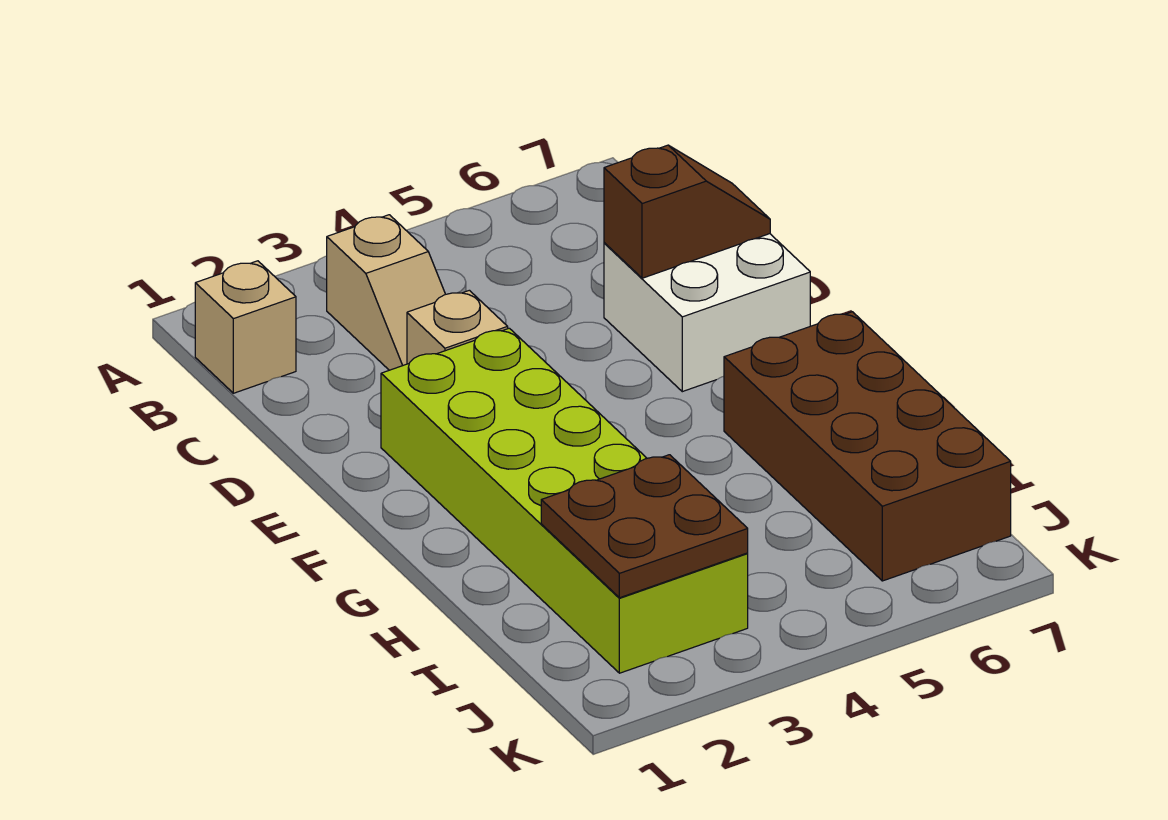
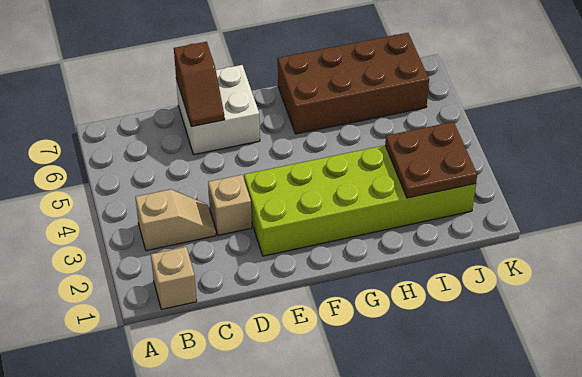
brown slope D6:D7 level 2 top 6 -> brown slope D6:D7 level 2 top 7

